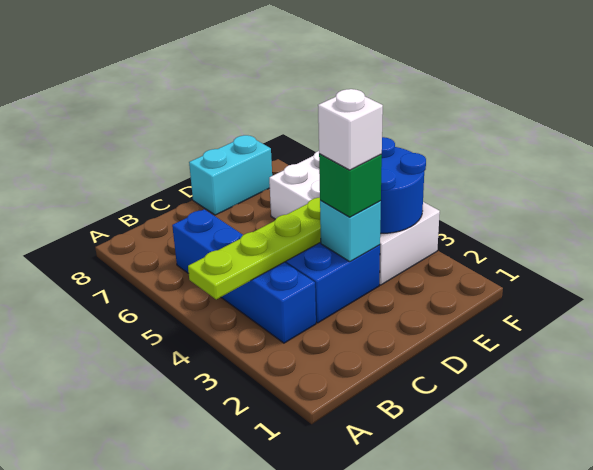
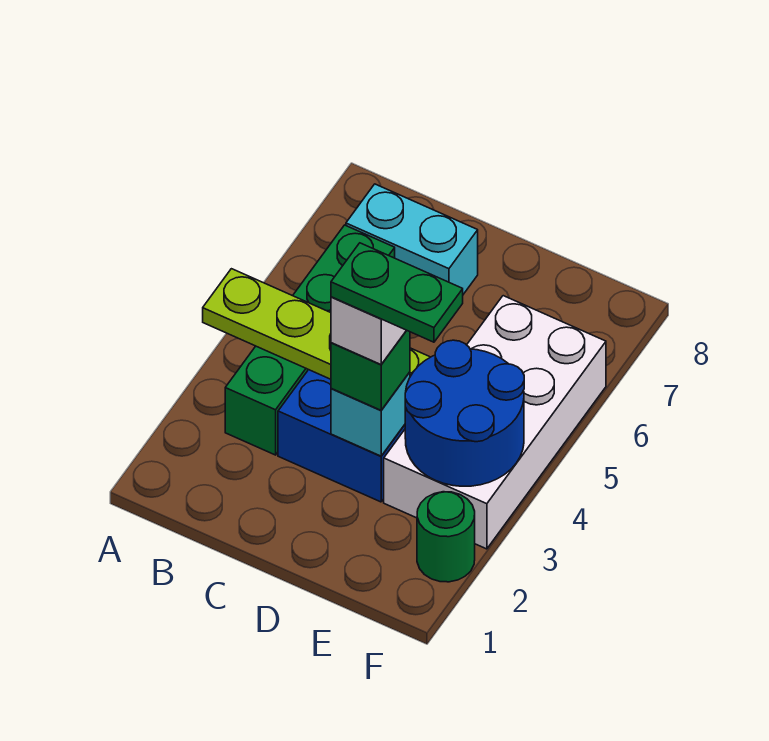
blue brick B3:B6 level 1 -> green brick B3:B6 level 1
none -> green plate D3:E3 level 5
cyan brick D8:E8 level 1 -> cyan brick B7:C7 level 1
none -> green round brick F2 level 1

